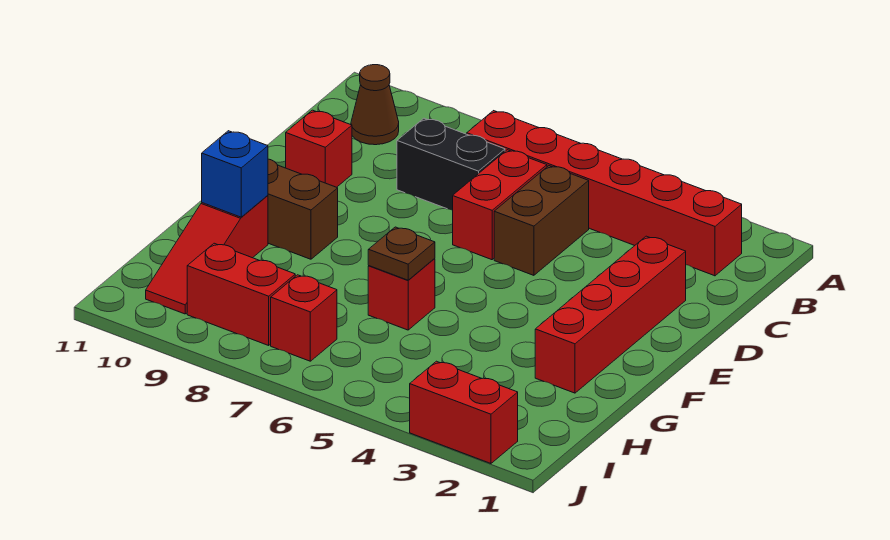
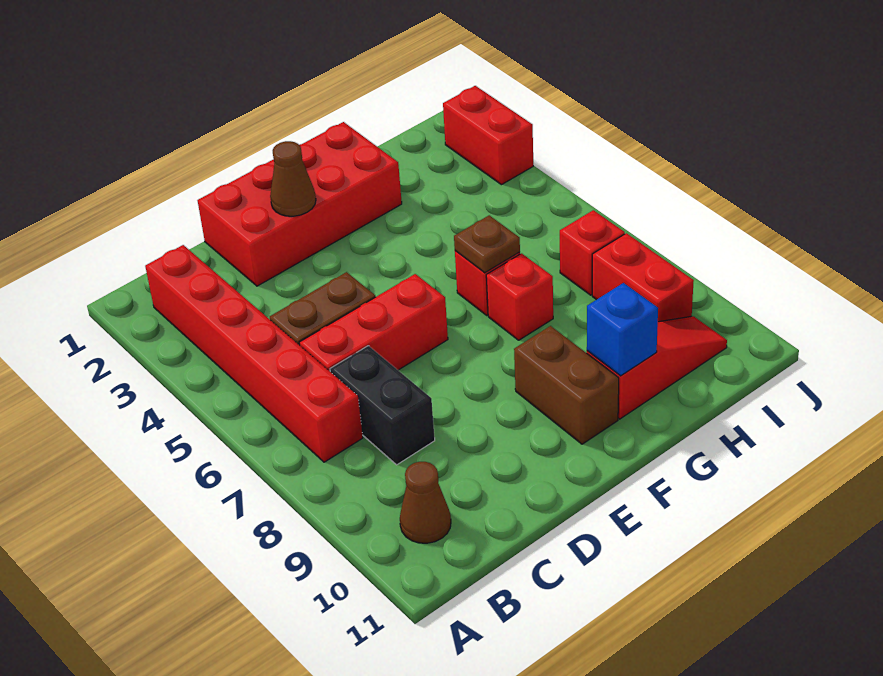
red brick C6:D6 level 1 -> red brick C6:E6 level 1
red brick D2:G2 level 1 -> red brick D1:G2 level 1
red brick D10 level 1 -> red brick G7 level 1
none -> brown cone E2 level 2

